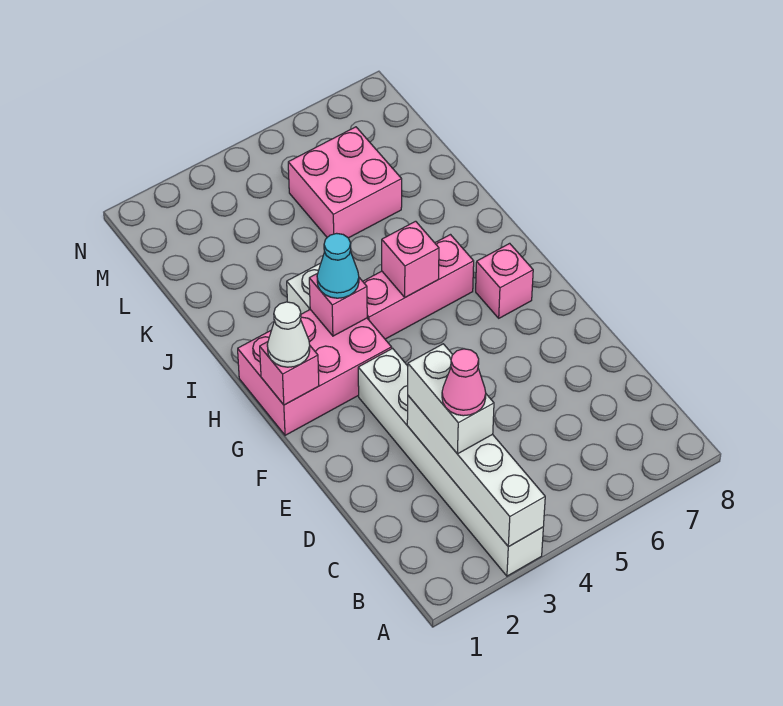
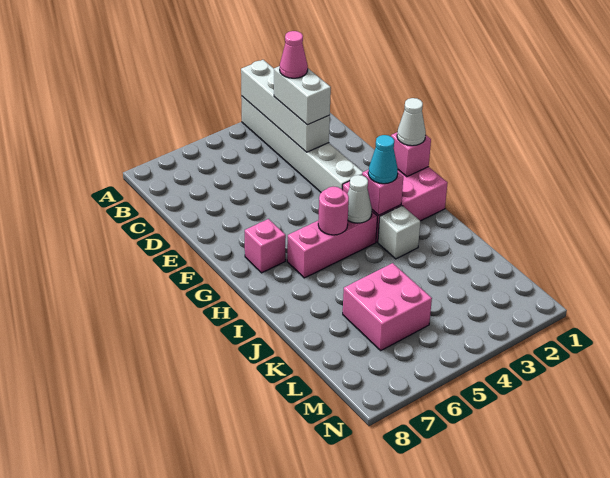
none -> white cone H4 level 2
pink brick H5 level 2 -> pink round brick H5 level 2

